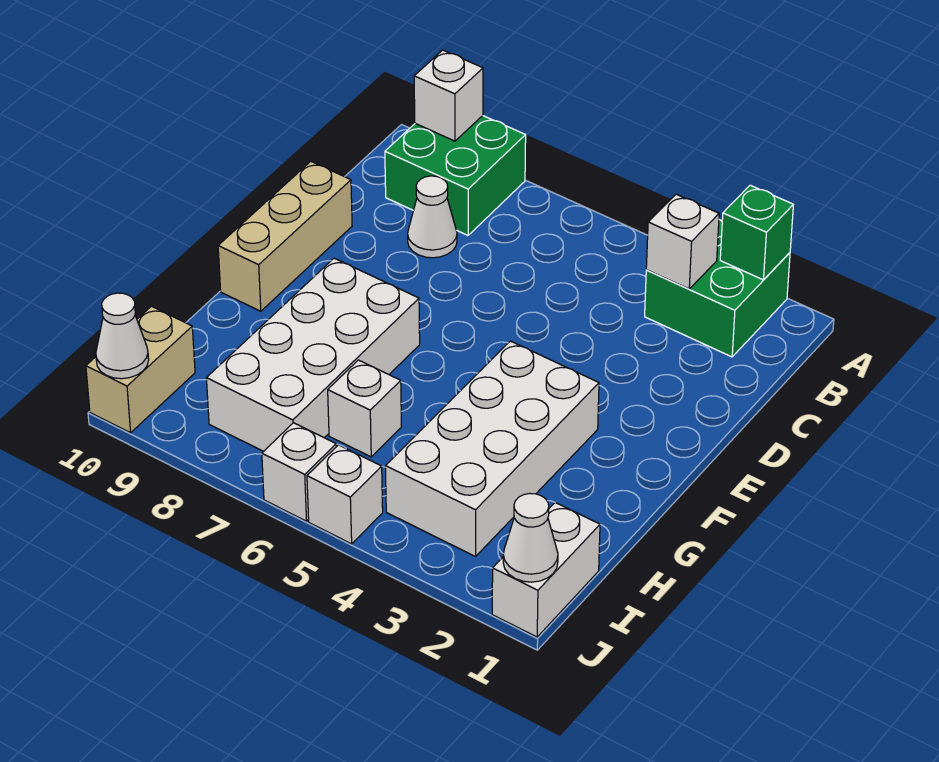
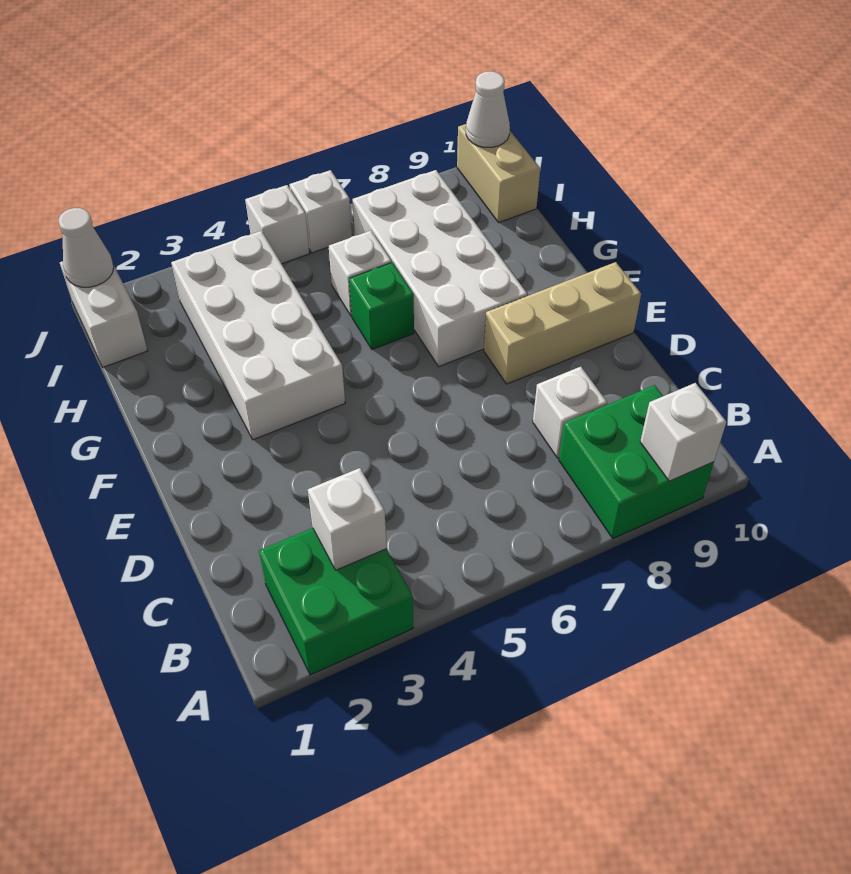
green brick A2 level 2 -> green brick G6 level 1
white cone C8 level 1 -> white brick C8 level 1
tan brick D10:F10 level 1 -> tan brick E8:E10 level 1

